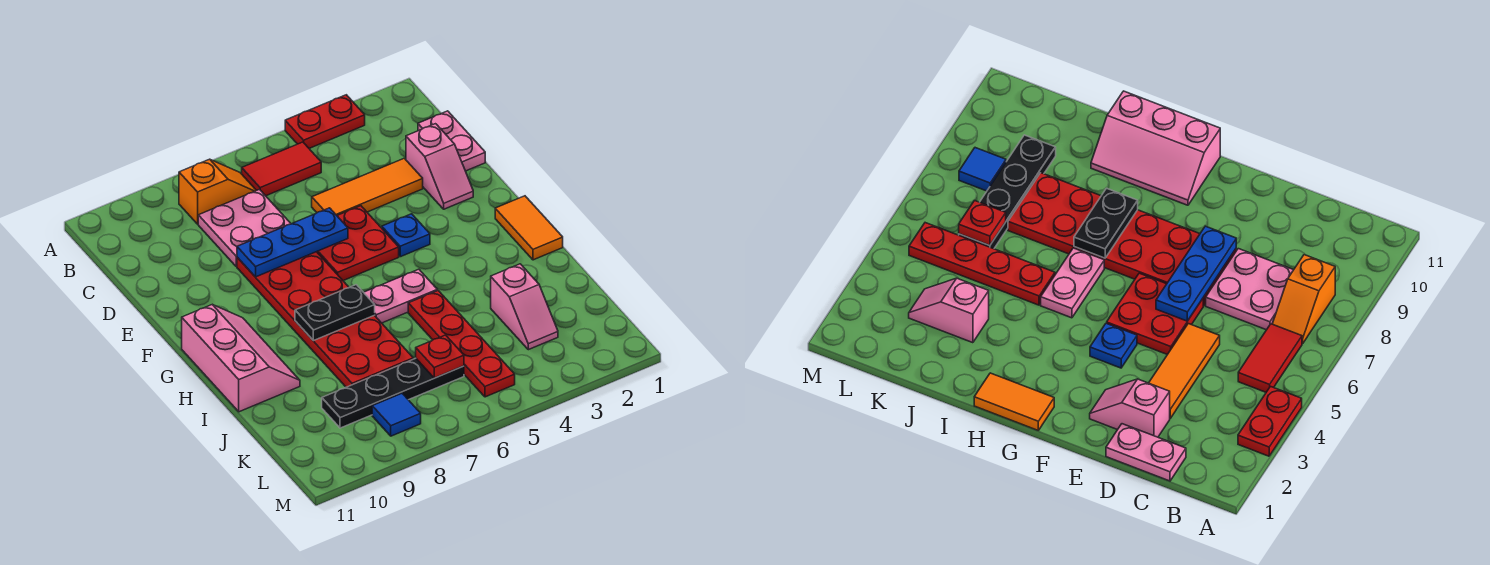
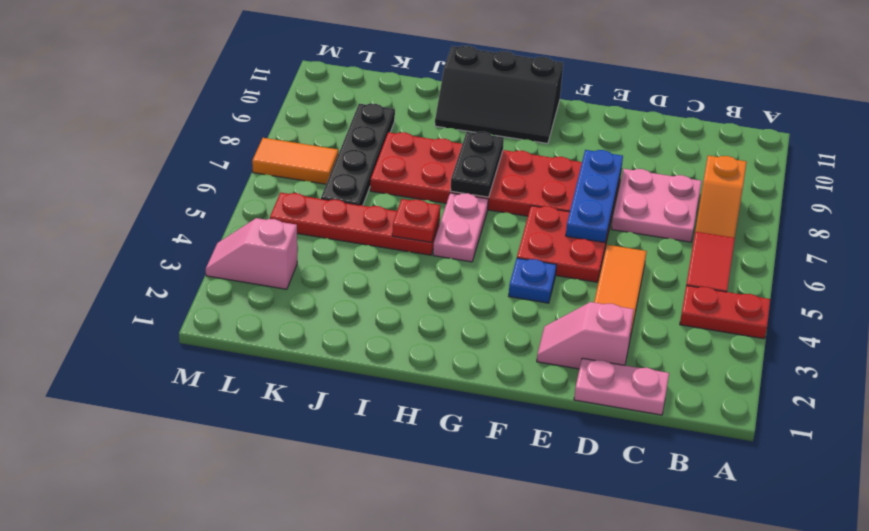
red plate A3:A4 level 1 -> red plate A4:B4 level 1
orange tile G1:H1 level 1 -> orange tile L7:M7 level 1
pink slope G10:I11 level 1 top 11 -> black slope G10:I11 level 1 top 11
pink slope J3:K3 level 1 top J -> pink slope L3:M3 level 1 top L
red plate K6 level 2 -> red plate I5 level 2
blue tile L8 level 1 -> none

